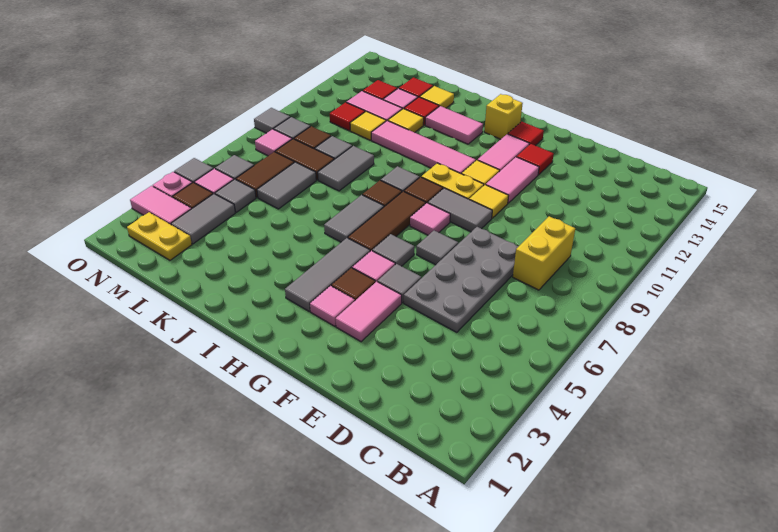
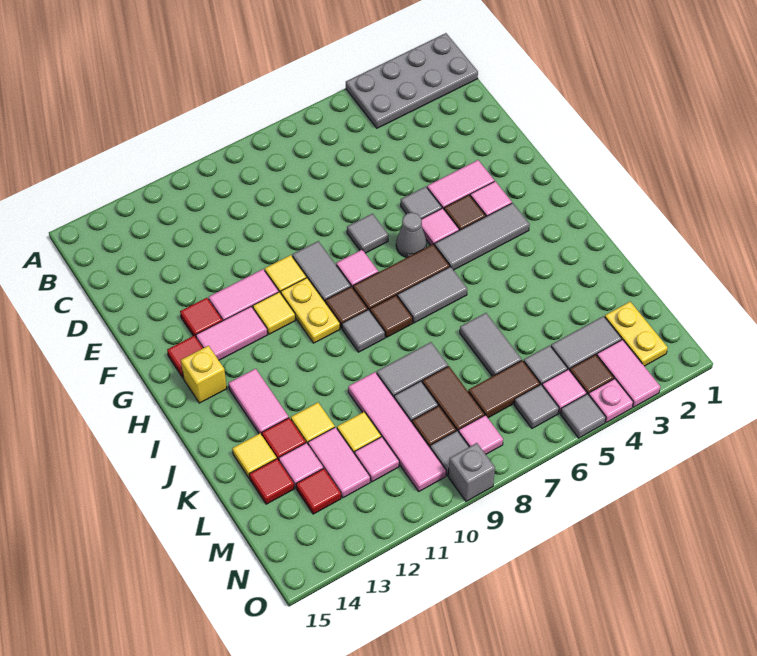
yellow brick C8:C9 level 1 -> none
grey plate D5:E8 level 1 -> grey plate A1:B4 level 1
grey tile G6 level 1 -> grey cone G6 level 1
pink tile H11:K11 level 1 -> pink tile K10:N10 level 1
grey tile L6:L7 level 1 -> grey tile K6:L6 level 1
red tile M11 level 1 -> pink tile M11 level 1
grey tile O9 level 1 -> grey brick O9 level 1

